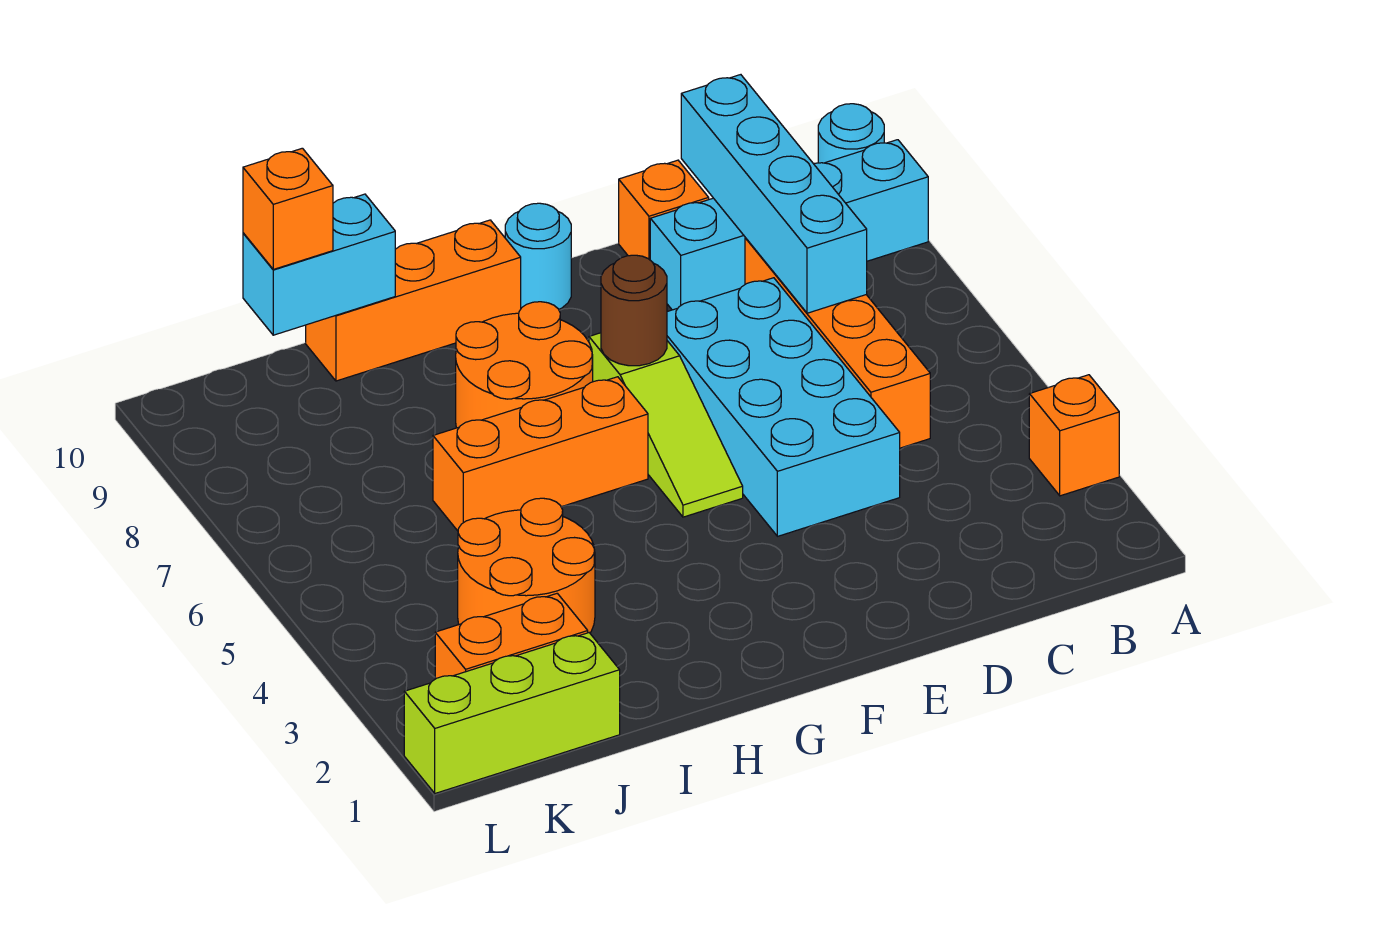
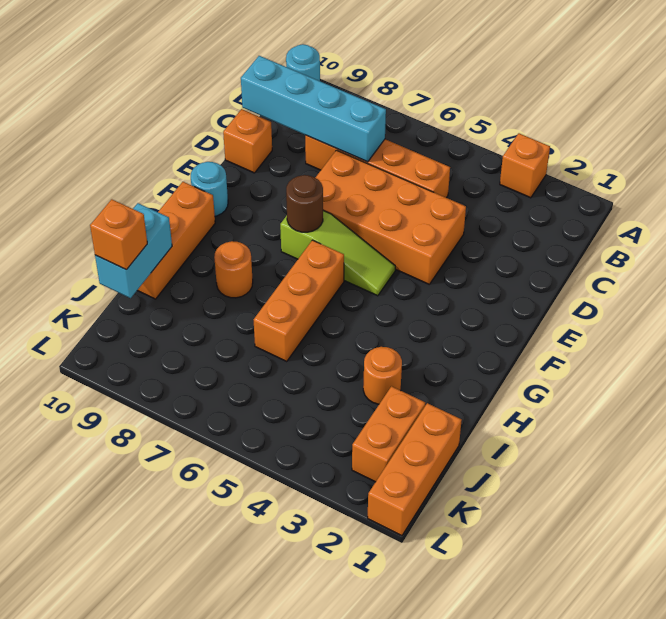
cyan brick A9:D9 level 1 -> none
cyan brick D4:E7 level 1 -> orange brick D4:E7 level 1
orange round brick G7:H8 level 1 -> orange round brick H8 level 1
orange round brick I3:J4 level 1 -> orange round brick I3 level 1
lime brick J1:L1 level 1 -> orange brick J1:L1 level 1

